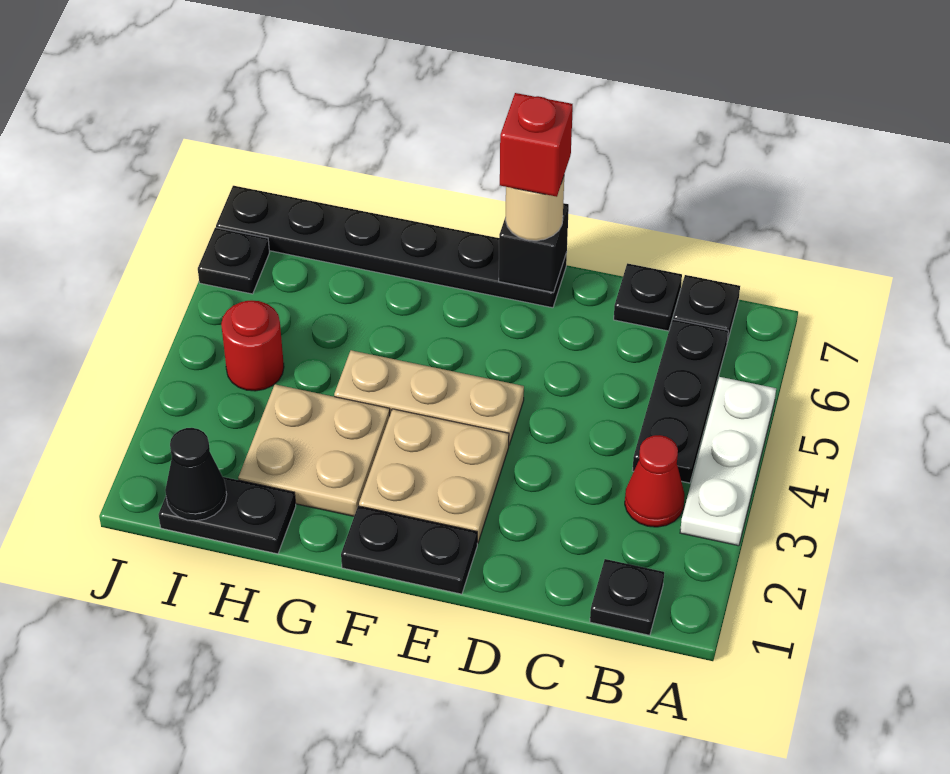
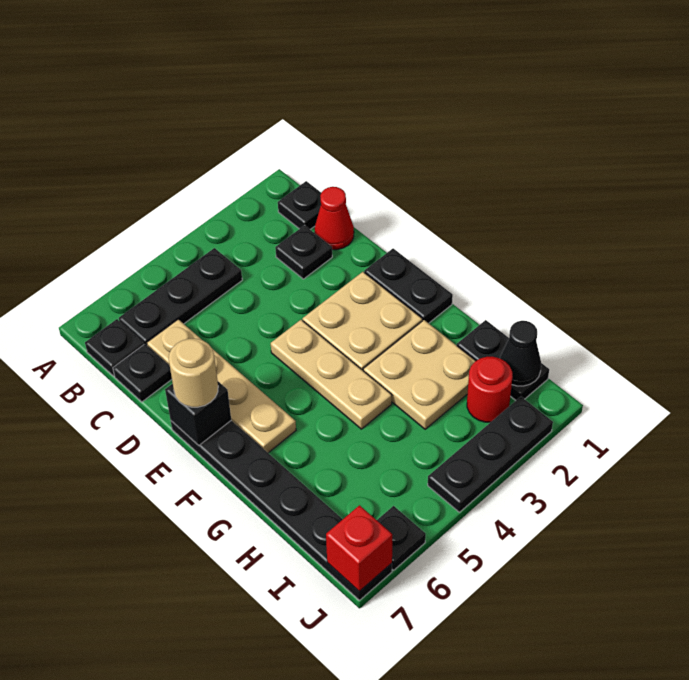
white plate A3:A5 level 1 -> none
red cone B3 level 1 -> red cone C1 level 1
none -> black plate C2 level 1
none -> tan plate C6:F6 level 1
red brick E7 level 4 -> red brick J7 level 2
red round brick I4 level 1 -> red round brick I2 level 1
none -> black plate J2:J4 level 1

